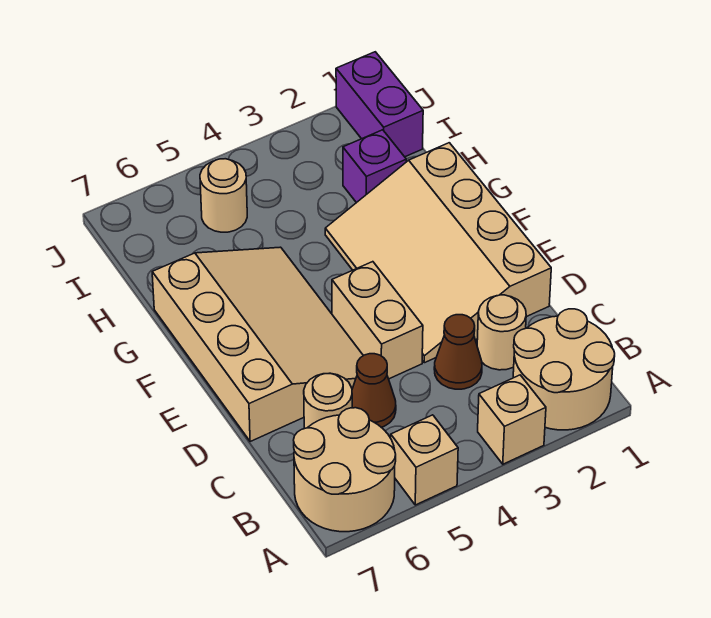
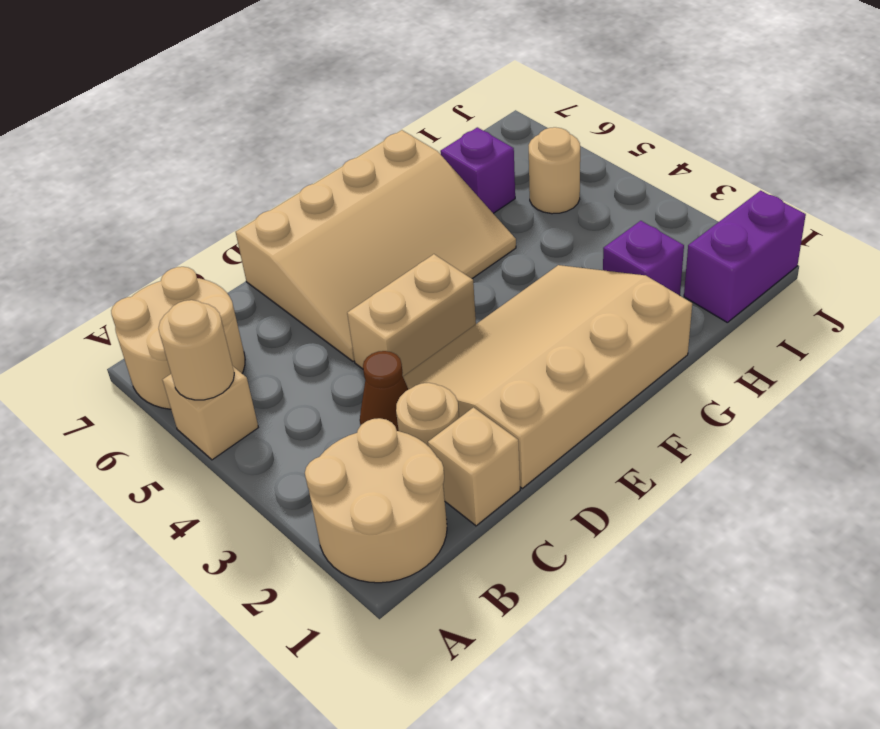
tan brick A3 level 1 -> tan brick C1 level 1
brown cone C5 level 1 -> none
tan round brick C6 level 1 -> tan round brick A5 level 2
none -> purple brick H6 level 1

